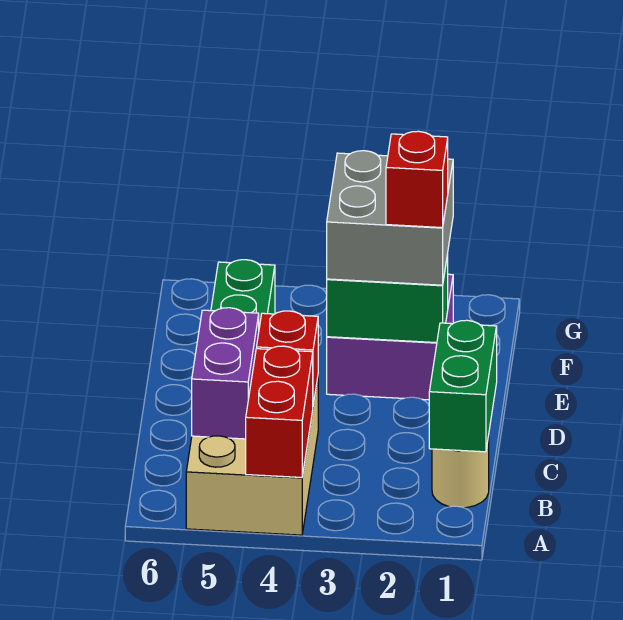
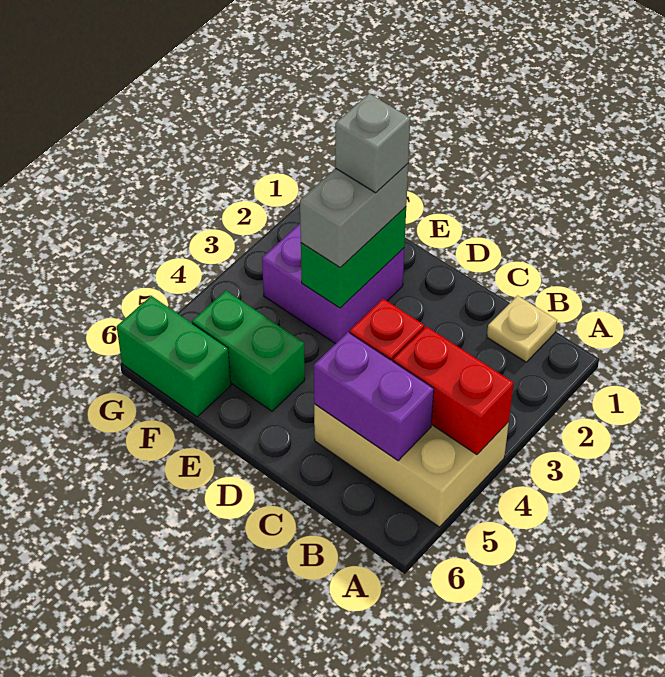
tan round brick B1 level 1 -> tan plate B1 level 1
green brick B1:C1 level 2 -> green brick F6:G6 level 1
grey brick E2:F3 level 3 -> grey brick E2:E3 level 3
red brick E2 level 4 -> grey brick E2 level 4

